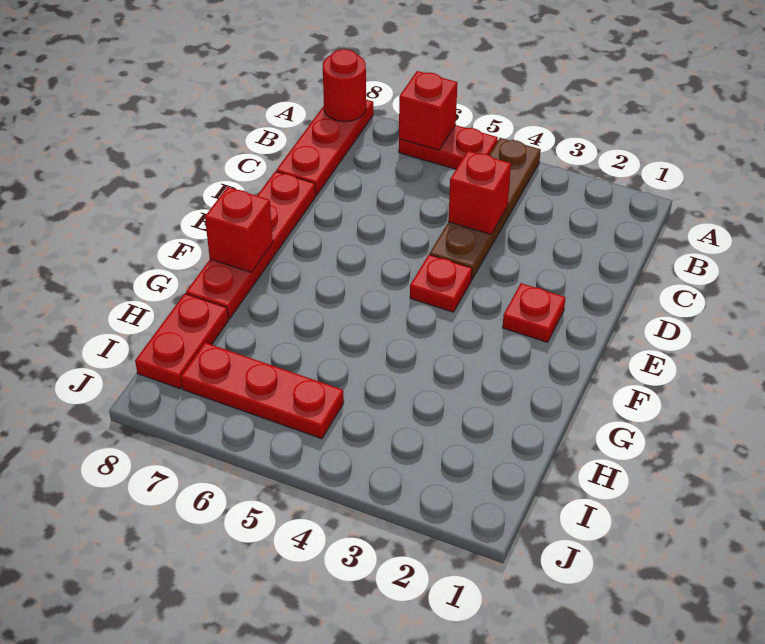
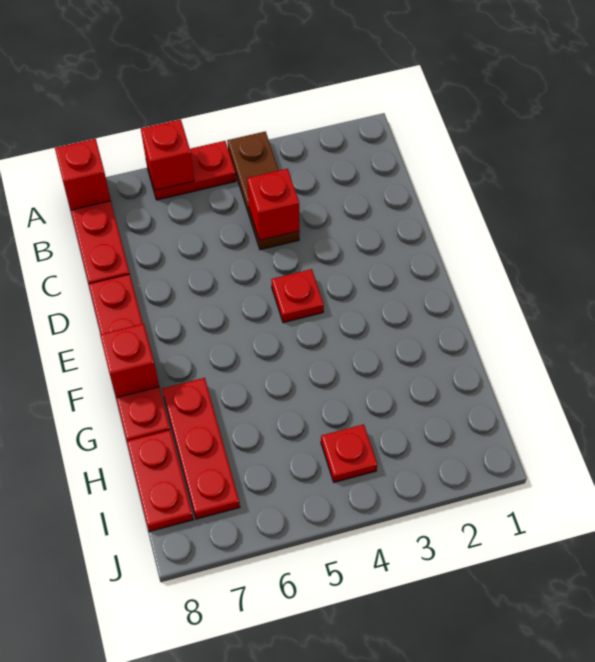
brown plate A4:D4 level 1 -> brown plate A4:C4 level 1
red round brick A8 level 2 -> red brick A8 level 2
red plate E2 level 1 -> red plate I4 level 1
red plate I5:I7 level 1 -> red plate G7:I7 level 1

